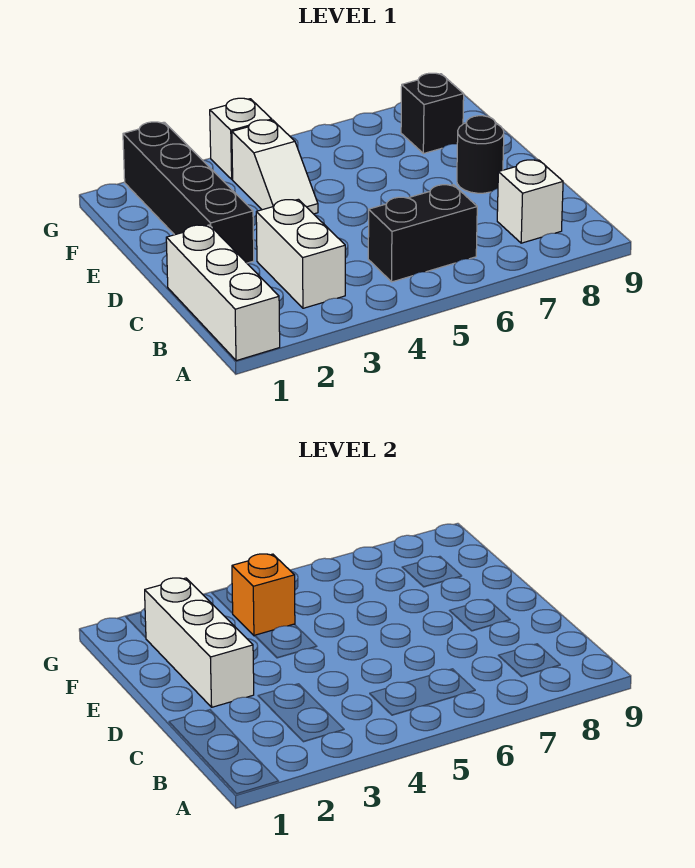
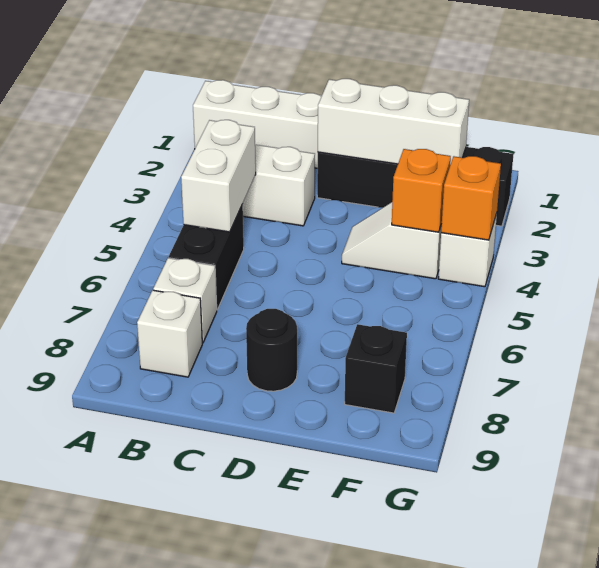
none -> white brick B4:B5 level 2
none -> white brick B7 level 1
none -> orange brick G4 level 2

